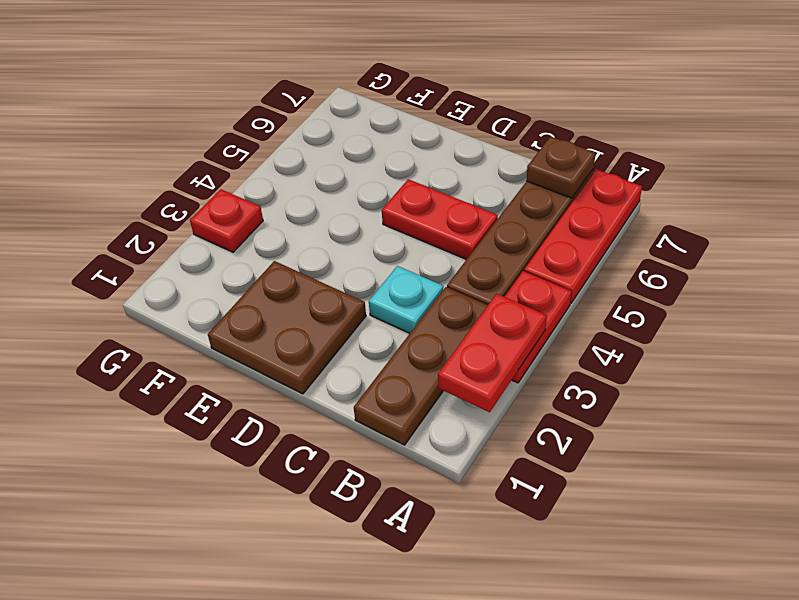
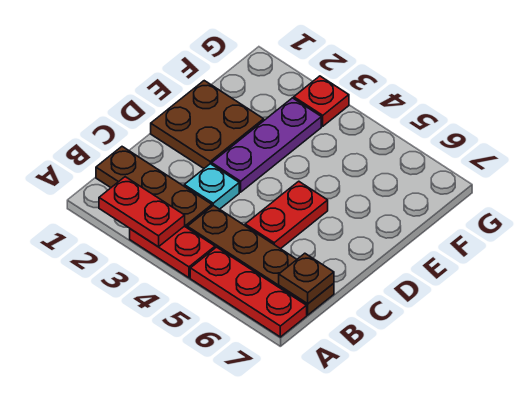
none -> purple plate D3:F3 level 1

